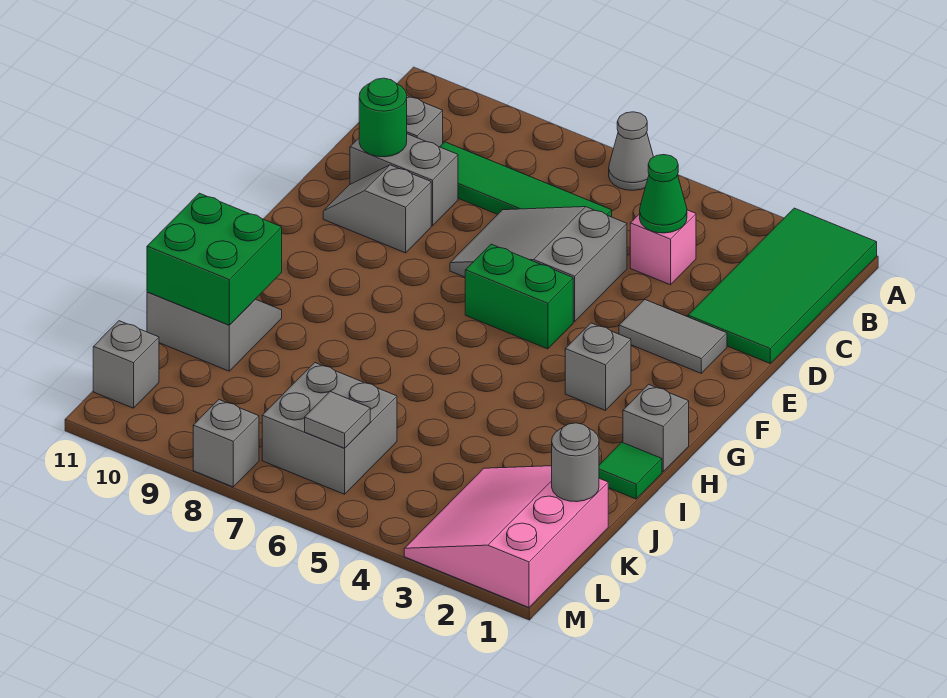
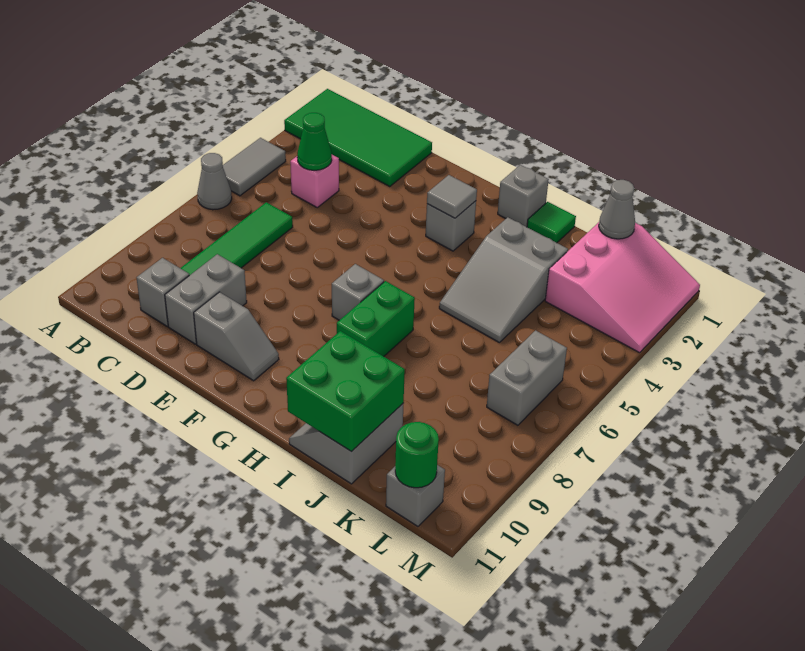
grey slope D5:E7 level 1 top 5 -> grey slope I3:J5 level 1 top 3
green round brick D10 level 2 -> green round brick L11 level 2
grey tile E2:E3 level 1 -> grey tile A4:A5 level 1
grey slope E9:E10 level 1 top 9 -> grey slope E10:F10 level 1 top E
green brick F5:F6 level 1 -> green brick H7:H8 level 1
pink slope K1:M3 level 1 top 1 -> pink slope K1:M3 level 1 top K
grey round brick K1 level 2 -> grey cone K1 level 2
grey brick K6:L7 level 1 -> grey brick L6:L7 level 1
grey tile L6 level 2 -> grey tile G3 level 2
grey brick M8 level 1 -> grey brick G7 level 1

